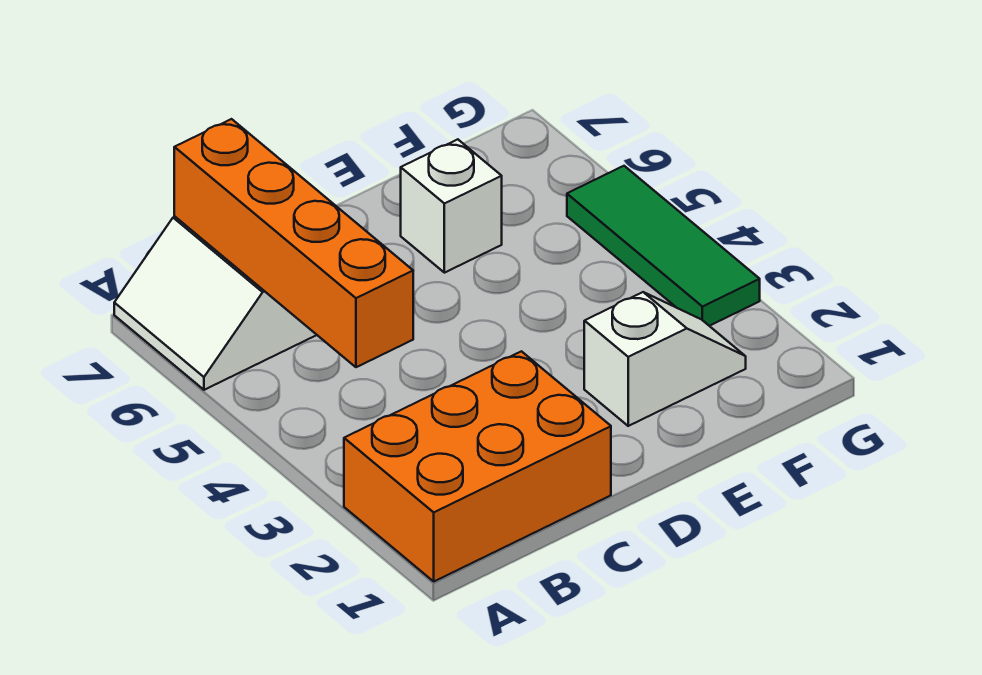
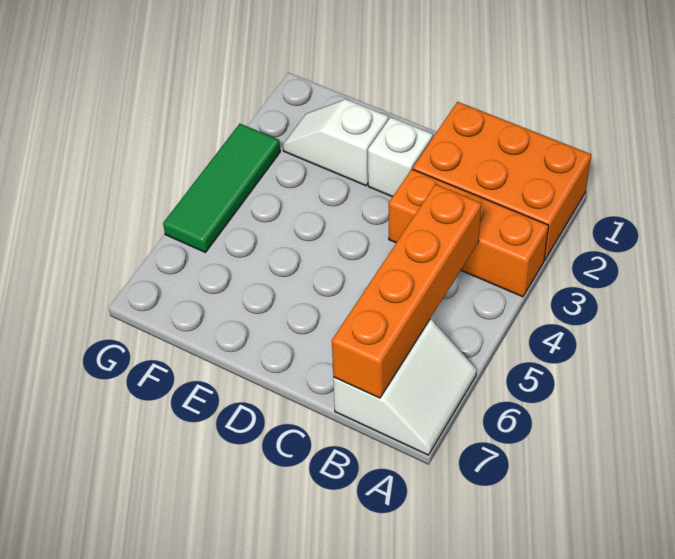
none -> orange brick A3:C3 level 1
white brick E6 level 1 -> white brick D2 level 1

